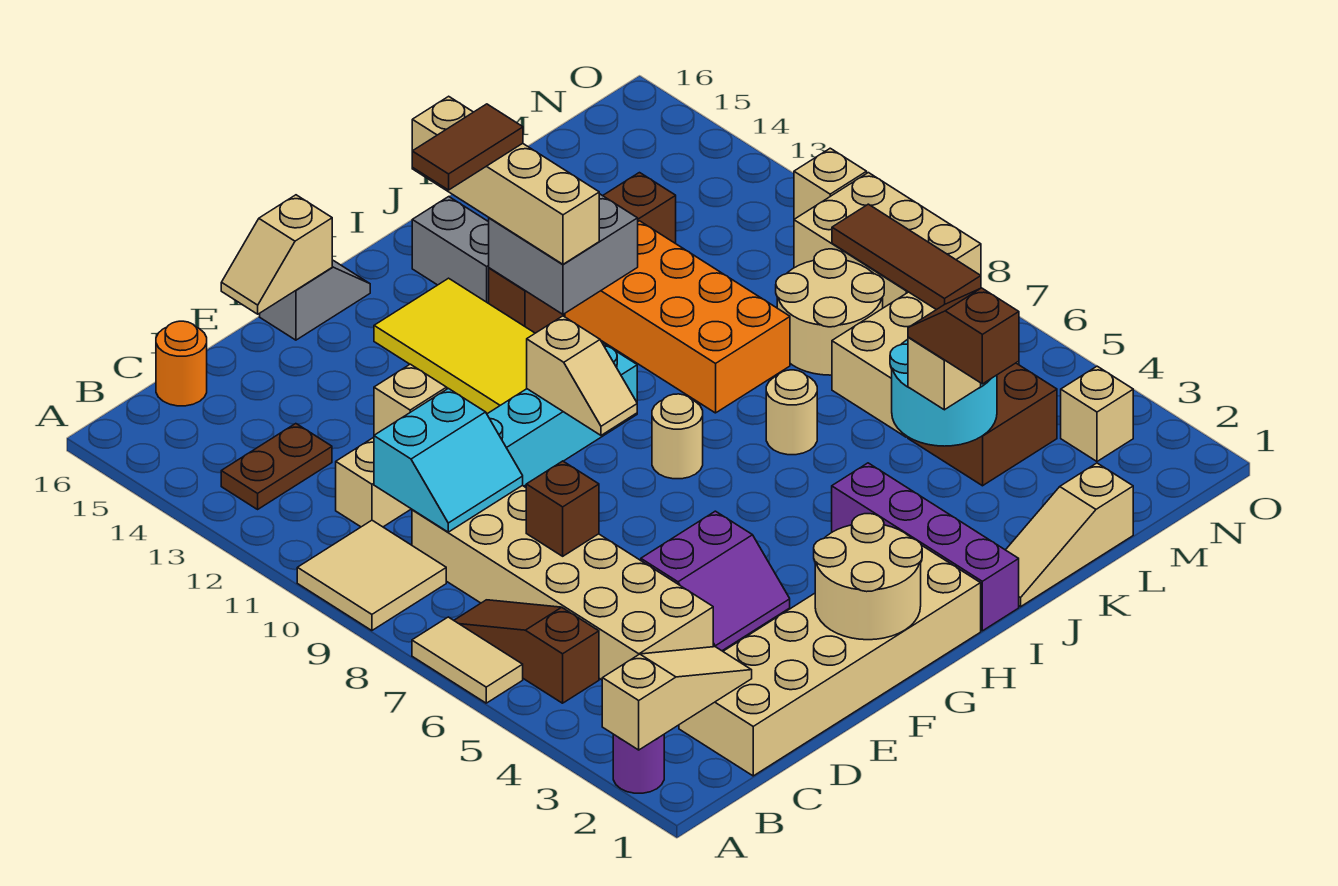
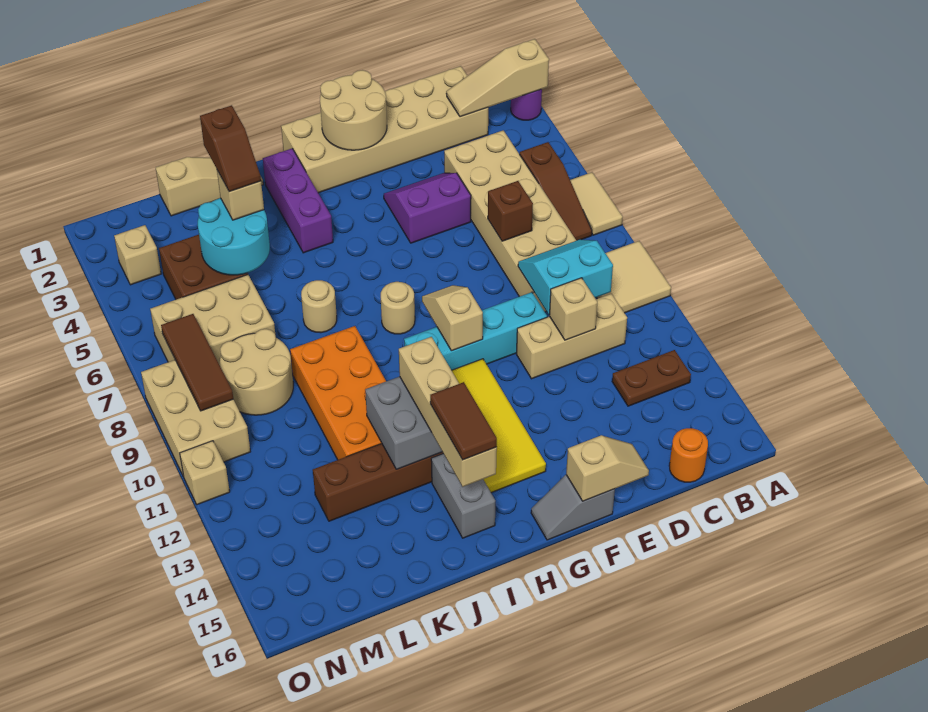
brown tile H14:I14 level 4 -> brown tile I14:I15 level 4
purple brick I1:I4 level 1 -> purple brick I2:I4 level 1

